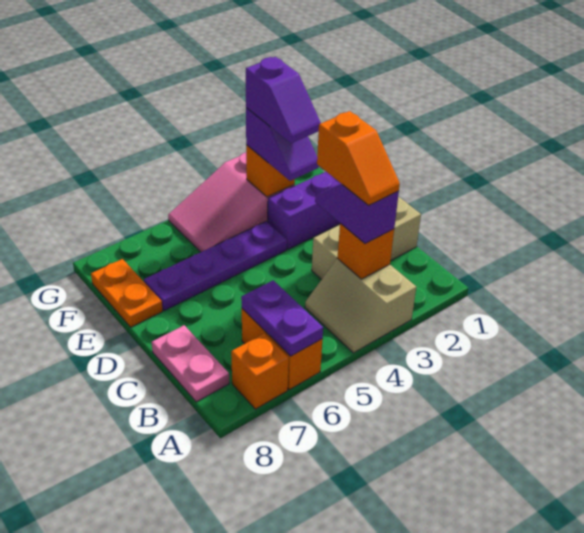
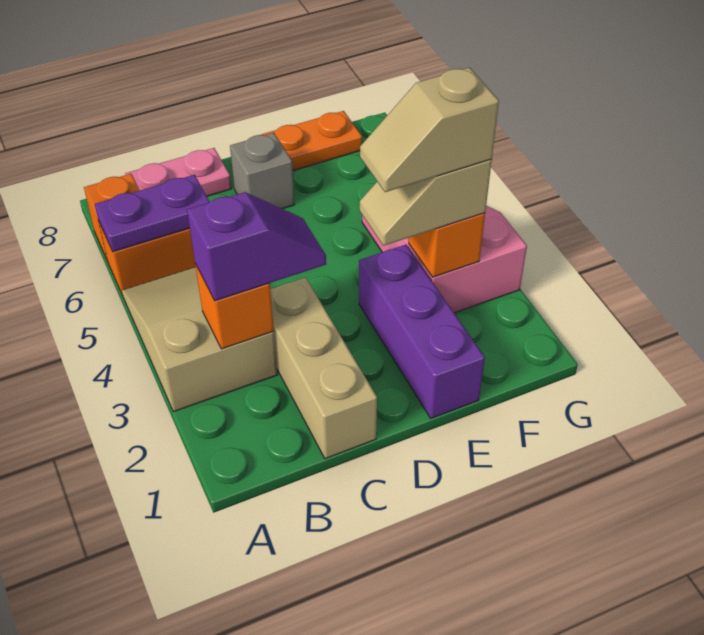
tan slope A3:B4 level 1 top 3 -> tan slope A3:B5 level 1 top 3
orange slope B3:C3 level 4 top C -> none
none -> grey brick D7 level 1
purple slope E3:F3 level 3 top F -> tan slope E3:F3 level 3 top F
purple slope E3:F3 level 4 top F -> tan slope E3:F3 level 4 top F
purple plate E4:E7 level 1 -> none

